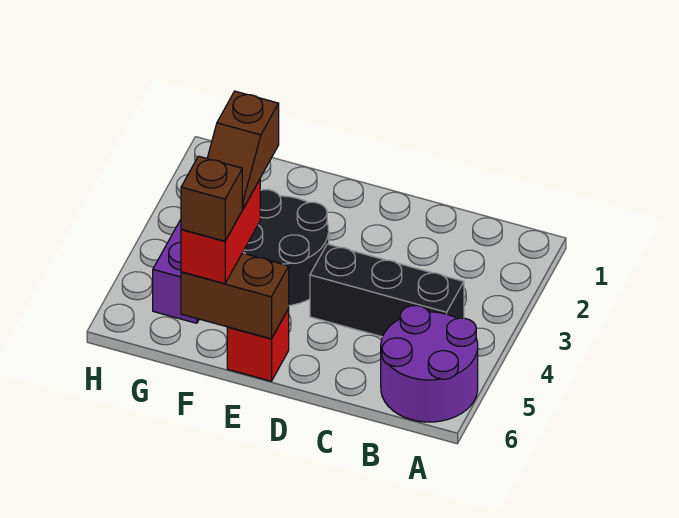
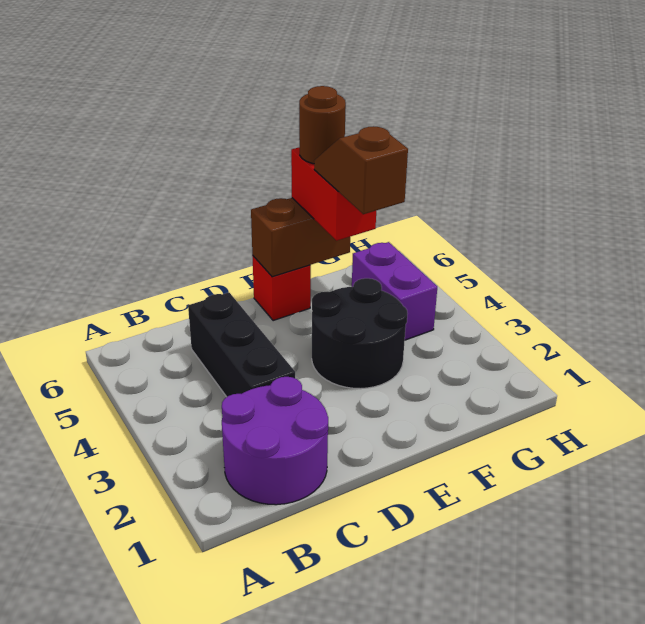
purple round brick A5:B6 level 1 -> purple round brick B1:C2 level 1
black brick B4:D4 level 1 -> black brick C3:C5 level 1
brown brick F6 level 4 -> brown round brick F6 level 4

